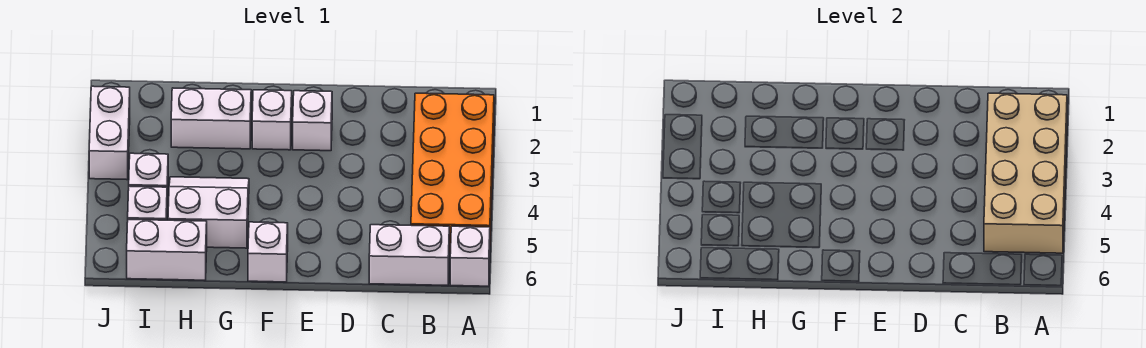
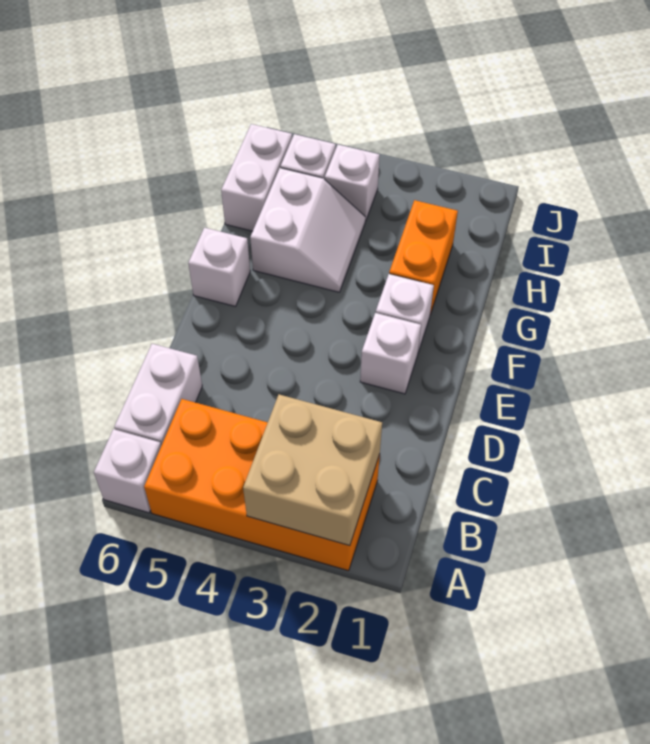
tan brick A2:B5 level 2 -> tan brick A2:B3 level 2
white brick G2:H2 level 1 -> orange brick G2:H2 level 1
white brick J2:J3 level 1 -> none

